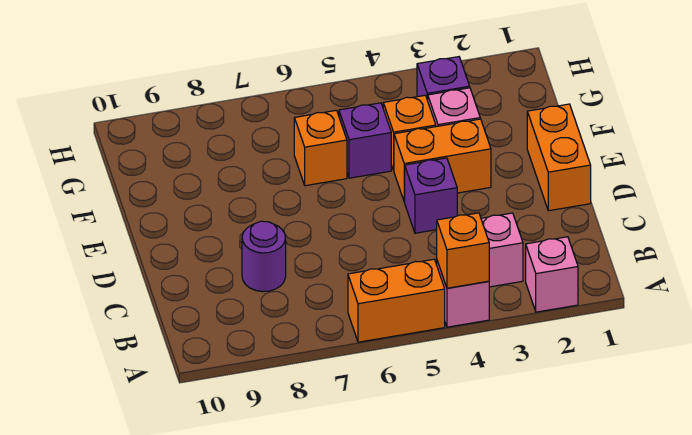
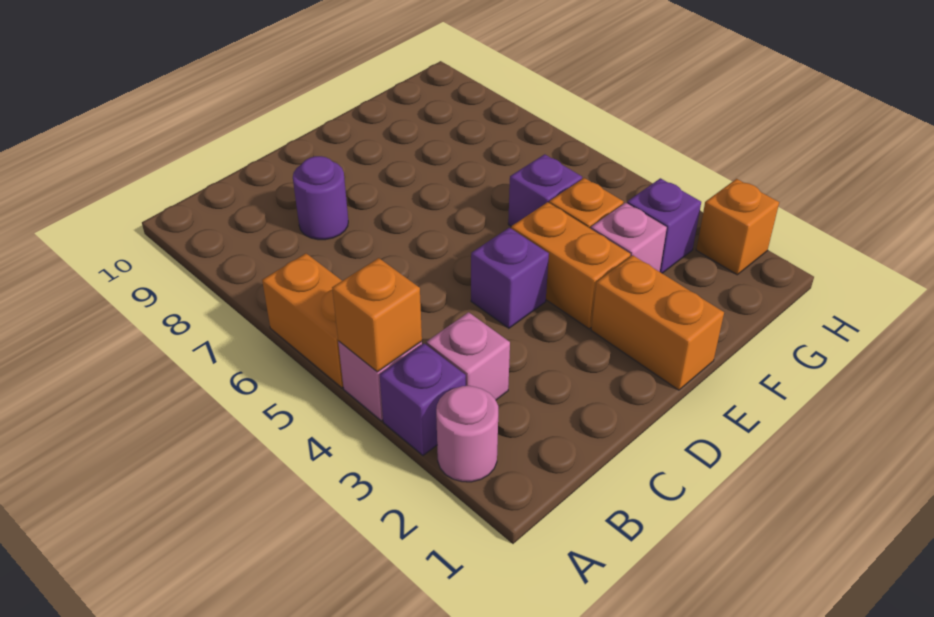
pink brick A2 level 1 -> pink round brick A2 level 1
none -> purple brick A3 level 1
orange brick D1:E1 level 1 -> orange brick E1:E2 level 1
orange brick F6 level 1 -> orange brick H2 level 1

